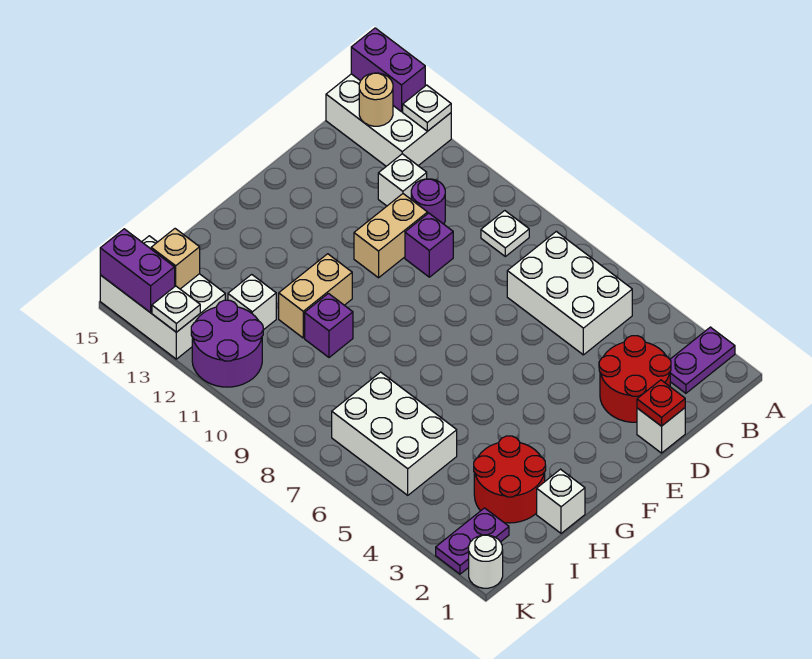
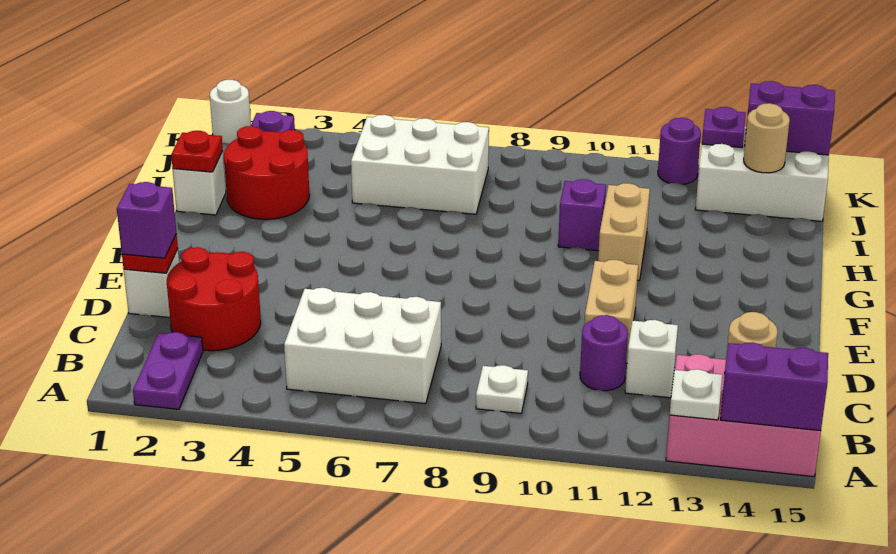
white brick A13:B15 level 1 -> pink brick A13:B15 level 1
purple brick D10 level 1 -> purple brick D1 level 3
none -> red plate H1 level 2
white brick I12 level 1 -> none
purple round brick J11:K12 level 1 -> purple round brick K12 level 1
tan brick J14 level 2 -> tan round brick J14 level 2
white plate K13 level 2 -> purple plate K13 level 2

